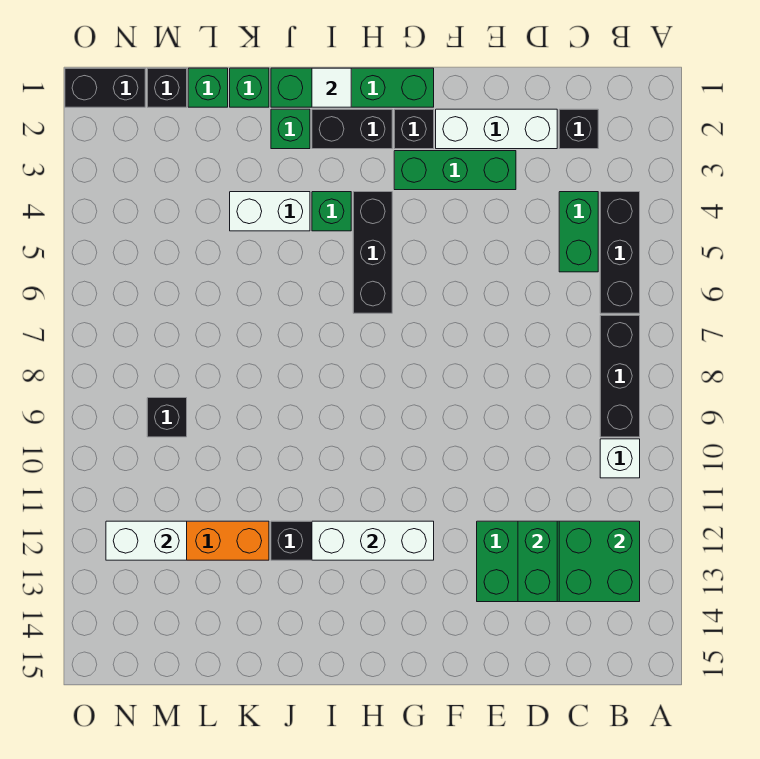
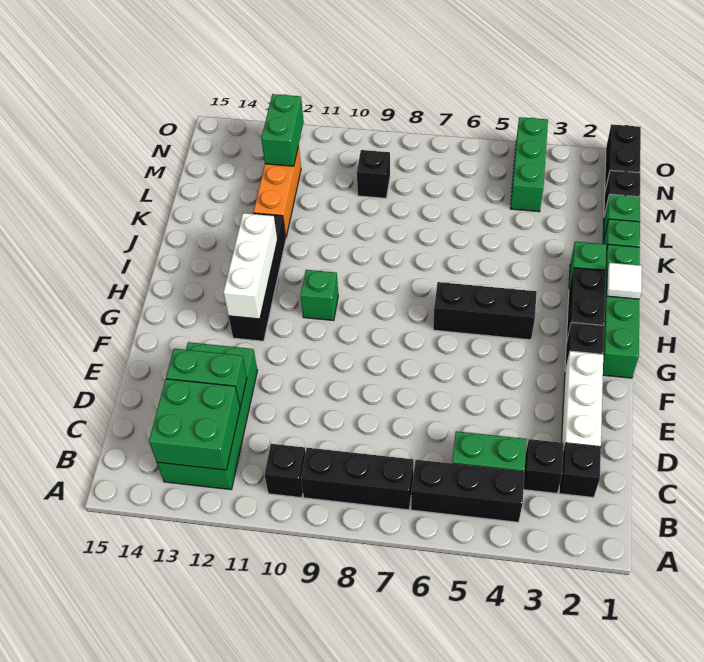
white brick B10 level 1 -> black brick B10 level 1
none -> black brick C3 level 1
green brick E3:G3 level 1 -> green brick M4:O4 level 1
green brick I4 level 1 -> green brick H10 level 1
white brick J4:K4 level 1 -> none
white brick M12:N12 level 2 -> green brick M12:N12 level 2

